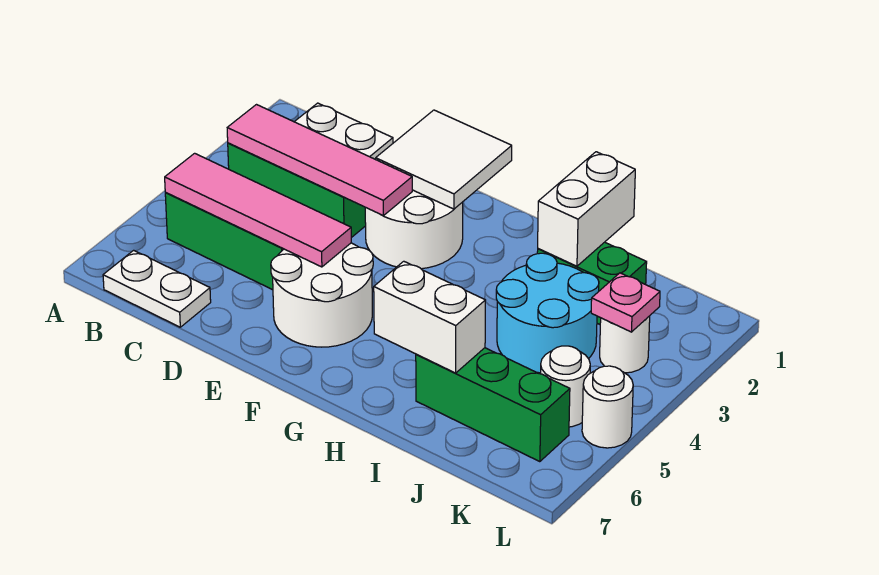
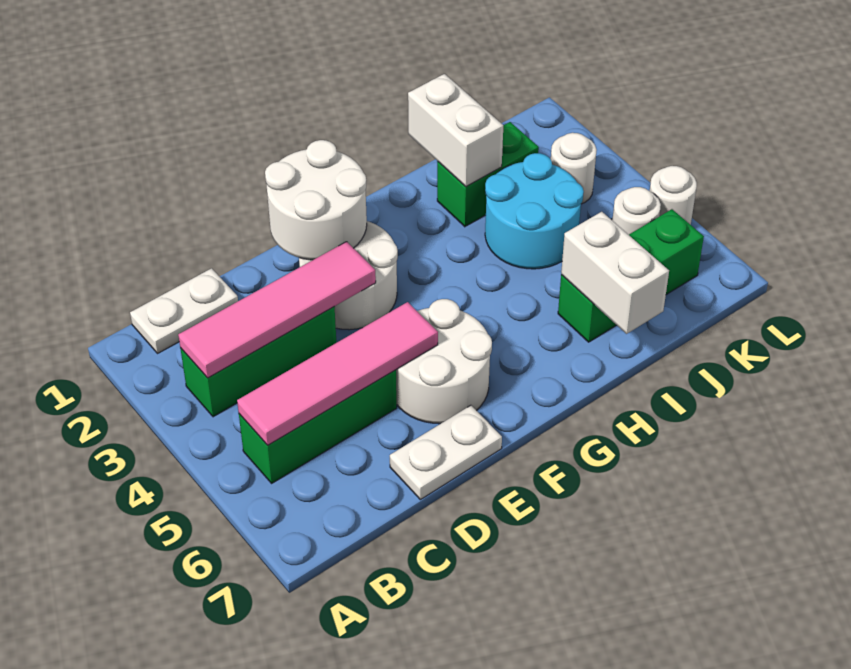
white plate B7:C7 level 1 -> white plate D7:E7 level 1
white tile E1:F2 level 2 -> white round brick E1:F2 level 2
white brick H6:I6 level 2 -> white brick I6:I7 level 2
pink plate K3 level 2 -> none

